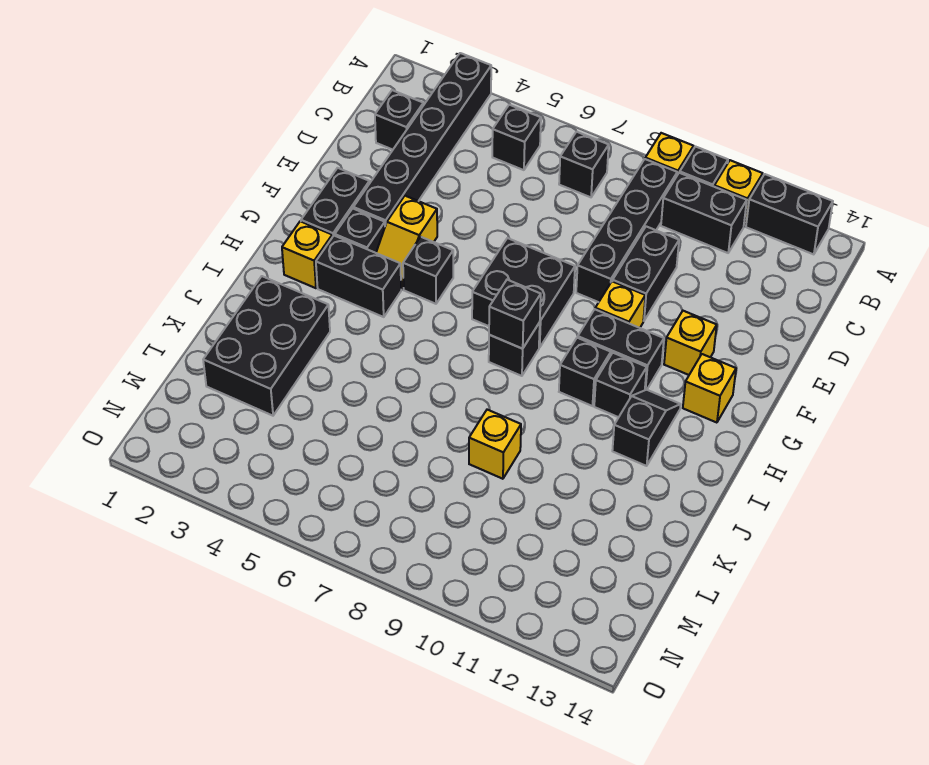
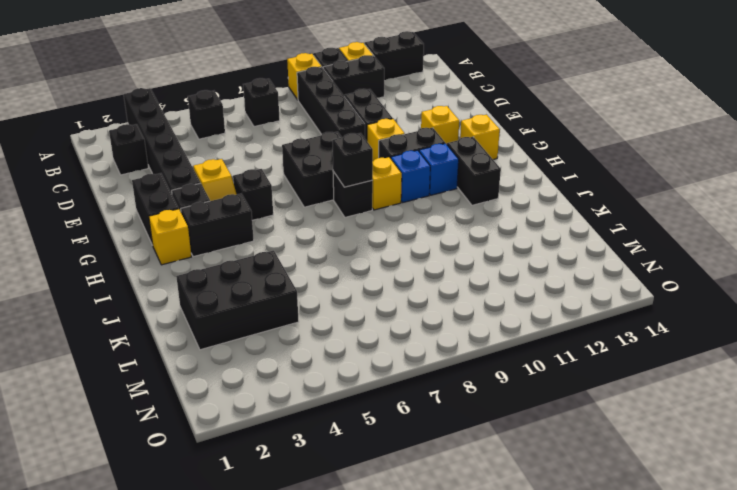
black brick H10 level 1 -> blue brick H10 level 1
black brick H11 level 1 -> blue brick H11 level 1
black slope H12:I12 level 1 top I -> black brick H12:I12 level 1
black brick J2:L3 level 1 -> black brick K2:L4 level 1
yellow brick K9 level 1 -> yellow brick H9 level 1

